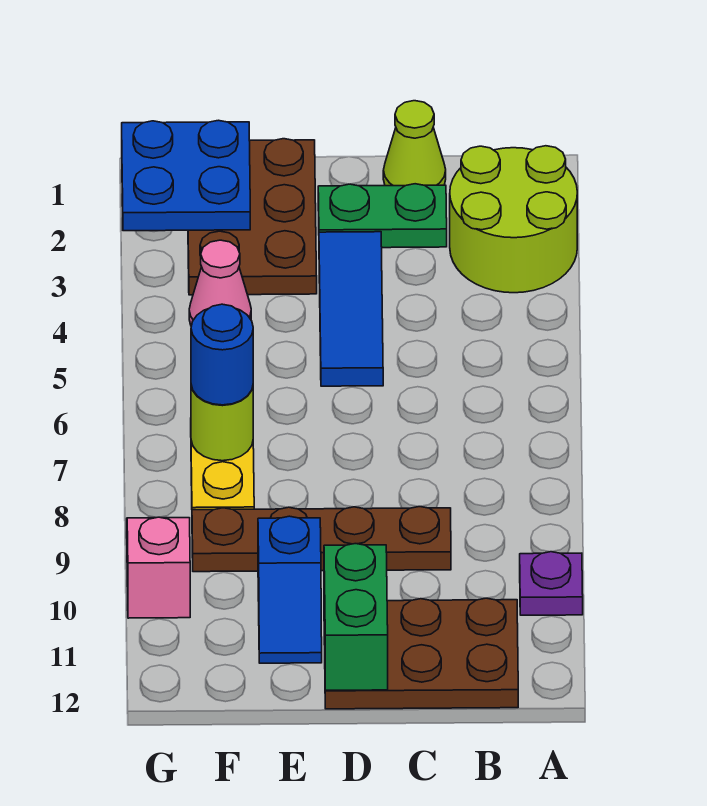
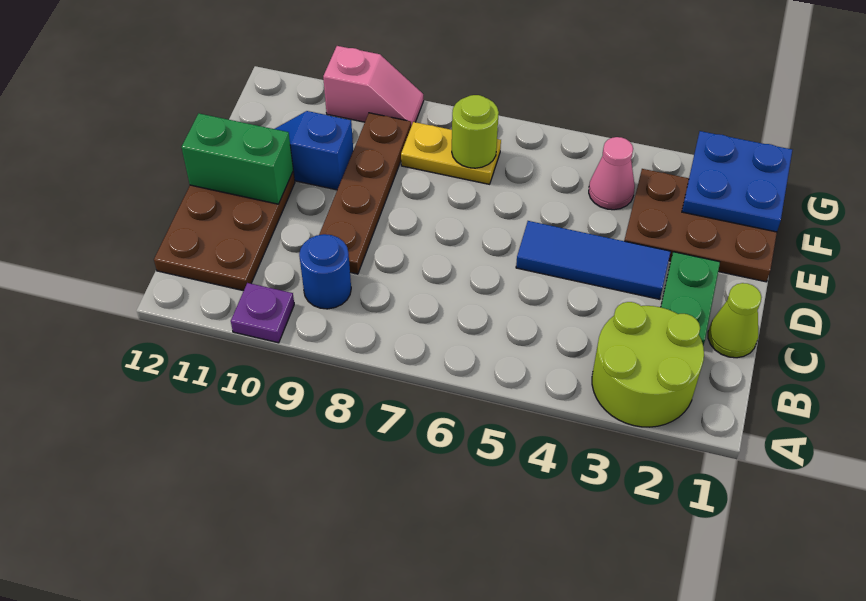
blue round brick F7 level 3 -> blue round brick B9 level 1

